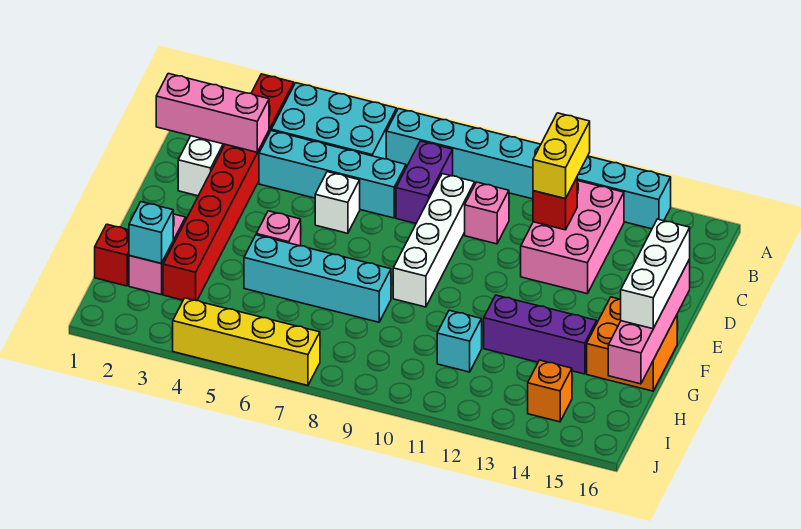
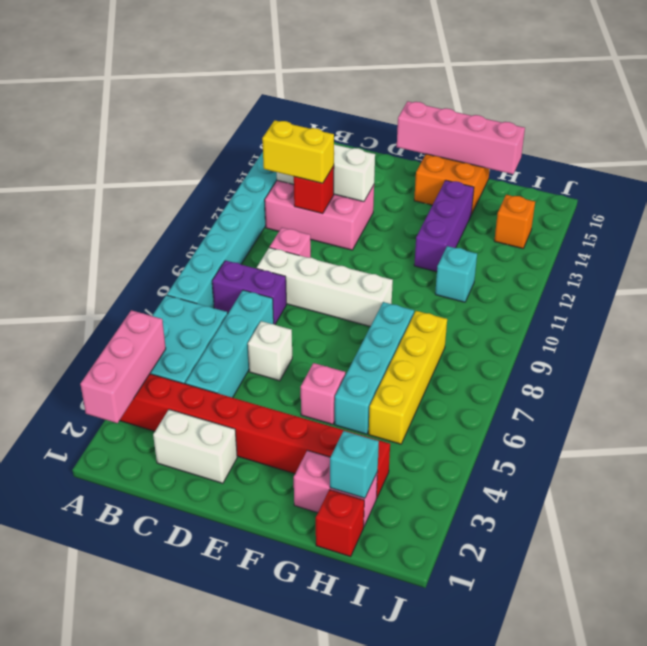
pink brick C1:C3 level 2 -> pink brick A2:A4 level 2
white brick E16:G16 level 3 -> white brick B13:D13 level 2
yellow brick J4:J7 level 1 -> yellow brick H5:H8 level 1

